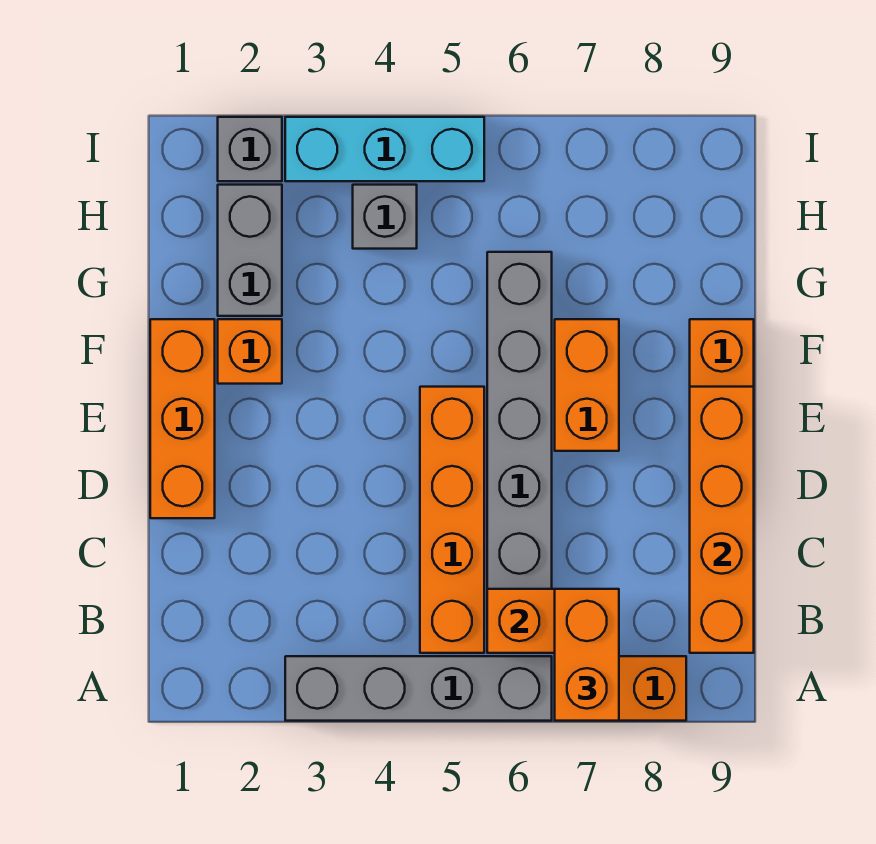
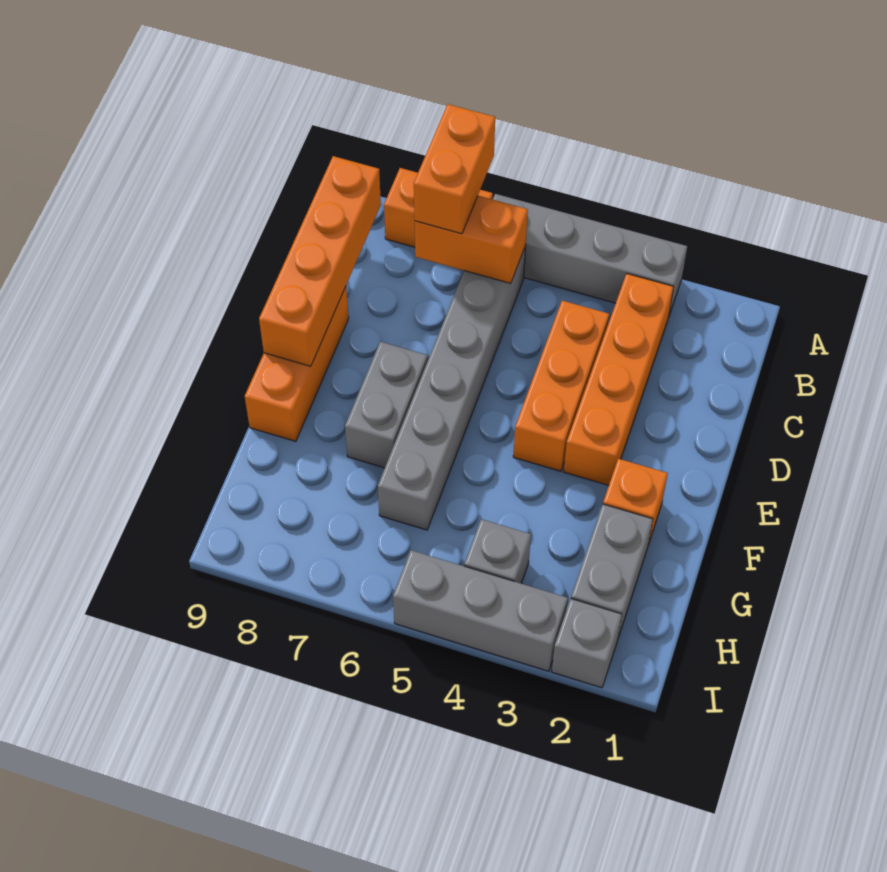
orange brick B5:E5 level 1 -> orange brick B3:E3 level 1
orange brick D1:F1 level 1 -> orange brick C4:E4 level 1
orange brick E7:F7 level 1 -> grey brick E7:F7 level 1
cyan brick I3:I5 level 1 -> grey brick I3:I5 level 1

